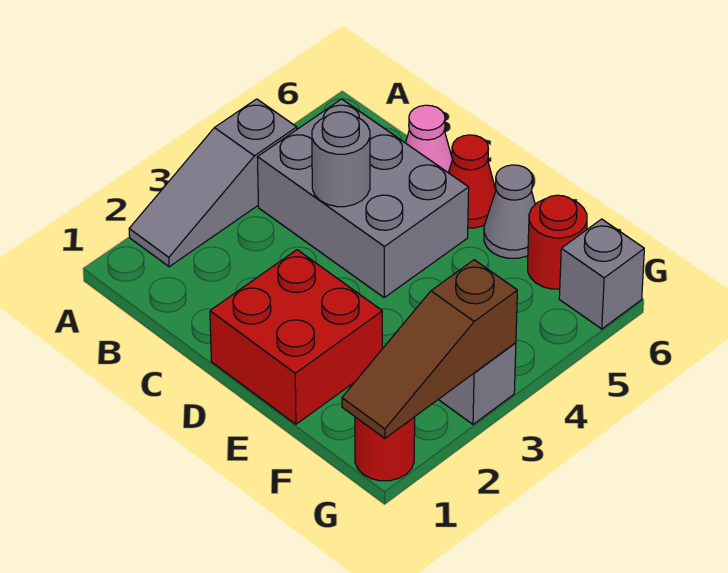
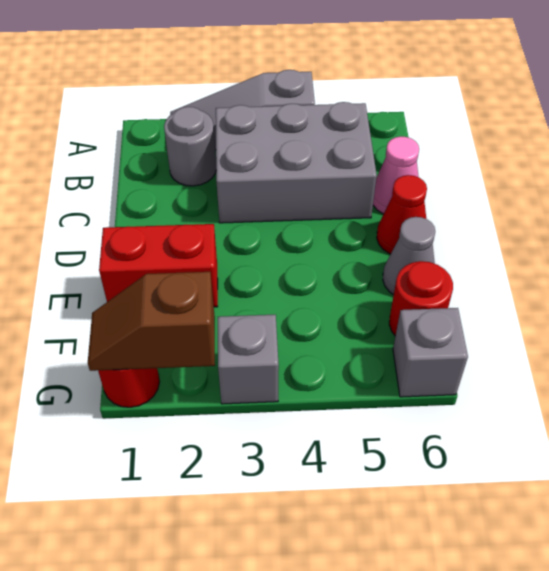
grey brick B4:D5 level 1 -> grey brick B3:C5 level 1
grey round brick C4 level 2 -> grey round brick B2 level 1
red brick D1:E2 level 1 -> red brick E1:E2 level 1
brown slope G1:G3 level 2 top 3 -> brown slope G1:G2 level 2 top 2

